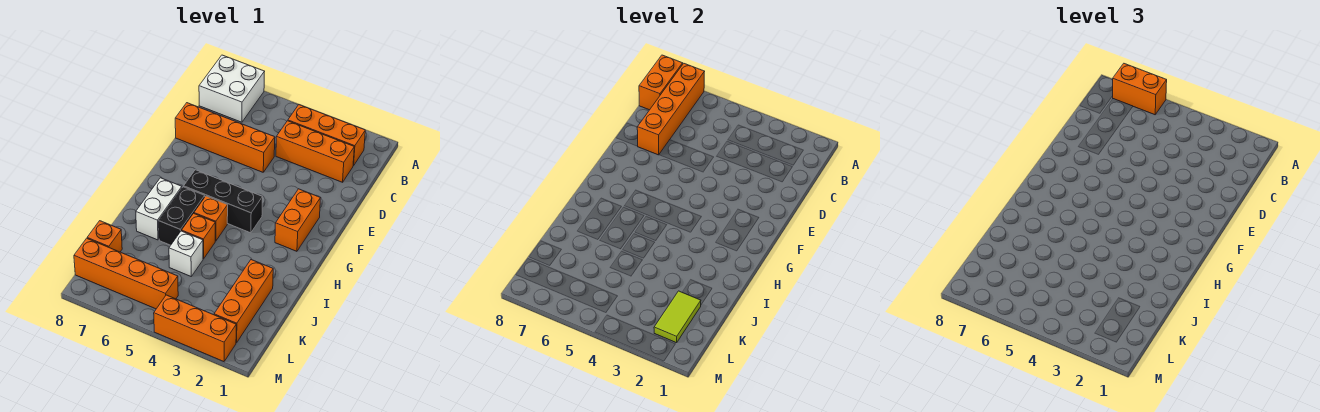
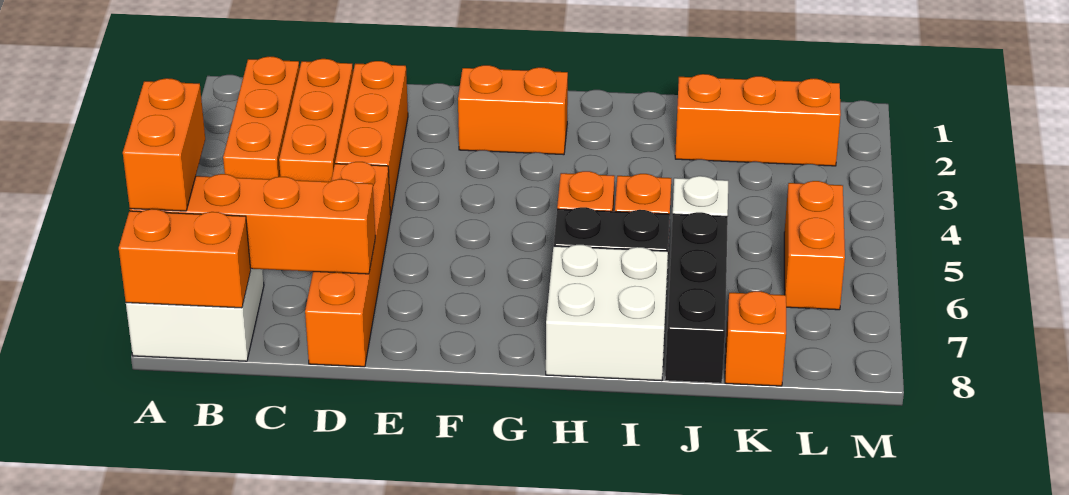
black brick G4:G6 level 1 -> black brick J6:J8 level 1
white brick H7:I7 level 1 -> white brick H7:I8 level 1
lime tile K2:L2 level 2 -> none
orange brick L5:L8 level 1 -> orange brick L5:L6 level 1
orange brick M2:M4 level 1 -> orange brick D2:D4 level 1

